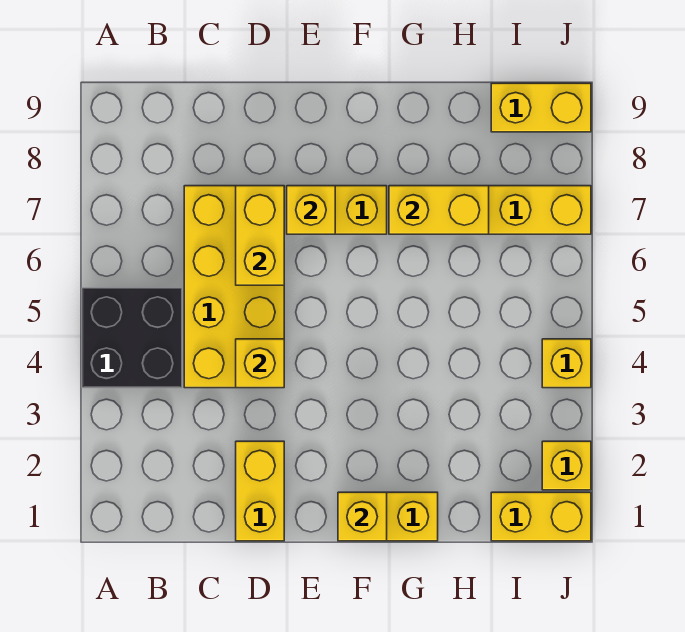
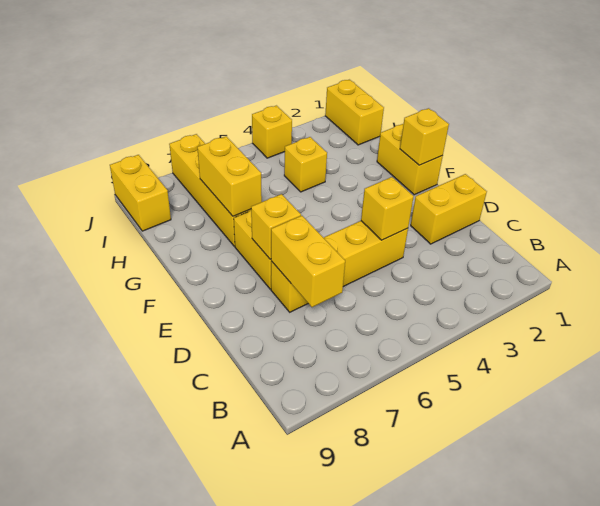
black brick A4:B5 level 1 -> none
yellow brick C4:D7 level 1 -> yellow brick D4:D7 level 1
yellow brick D6:D7 level 2 -> yellow brick C7:D7 level 2
yellow brick J2 level 1 -> yellow brick H4 level 1

